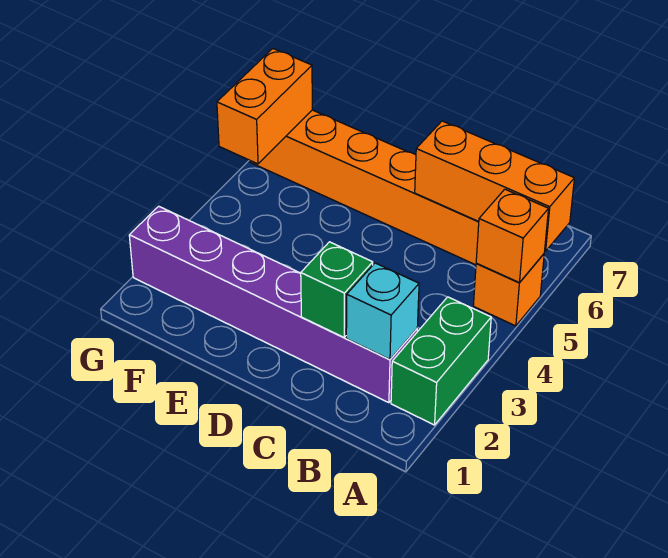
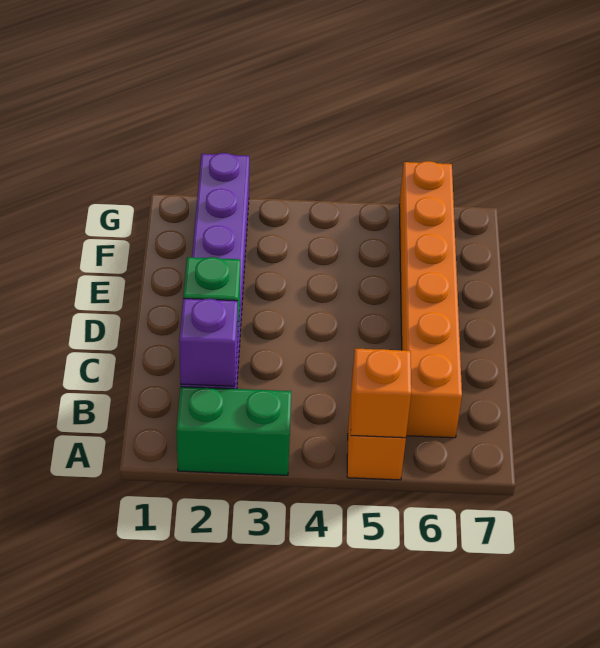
orange brick A6:C6 level 2 -> none
cyan brick B2 level 2 -> purple brick B2 level 2
orange brick G5:G6 level 2 -> none

